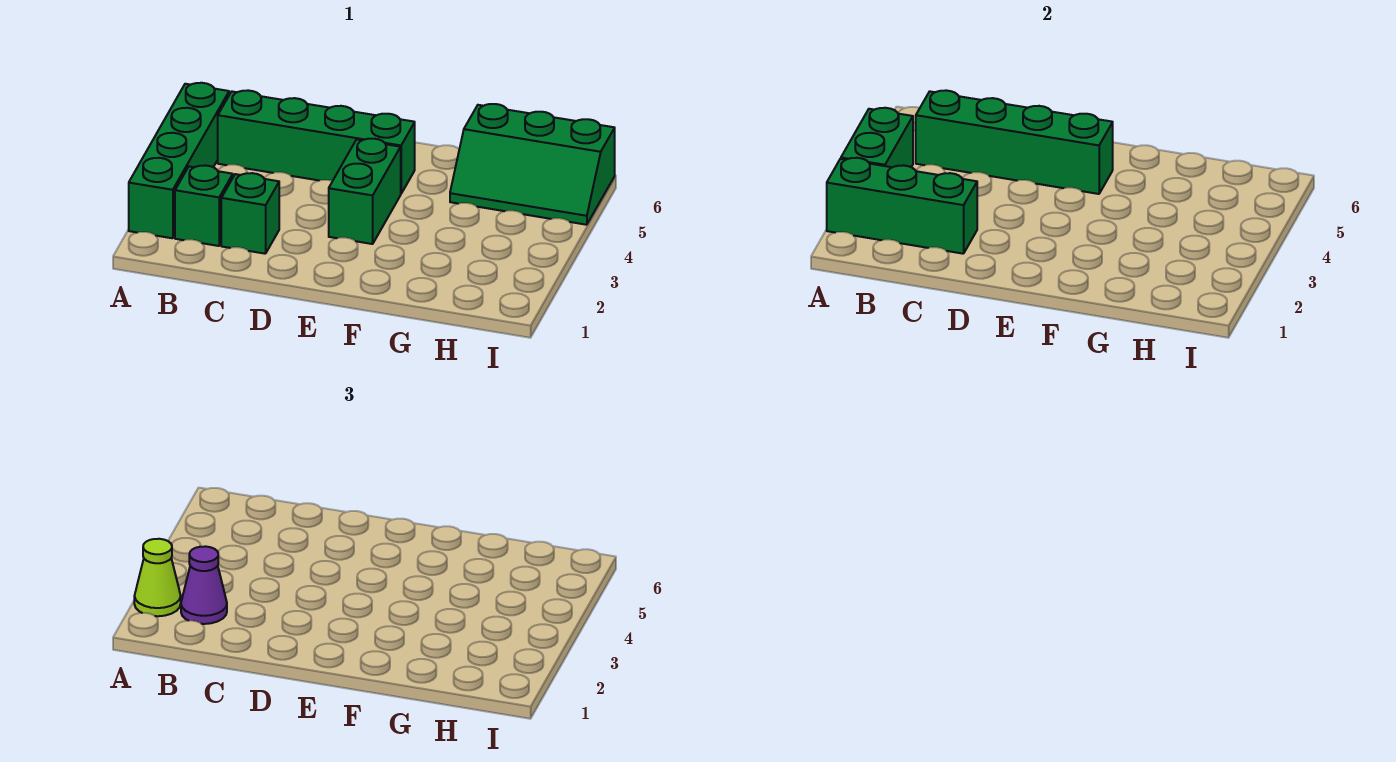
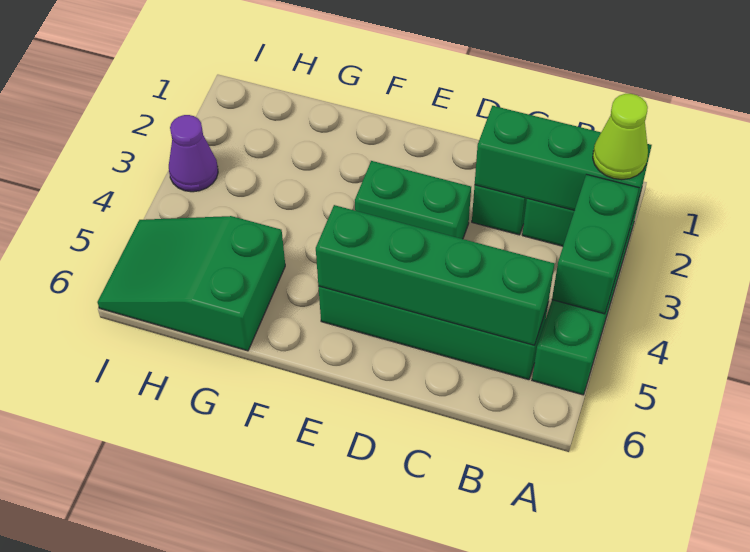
purple cone B2 level 3 -> purple cone I3 level 1
green brick E3:E4 level 1 -> green brick D3:E3 level 1
green slope G5:I6 level 1 top 6 -> green slope G5:I6 level 1 top G

